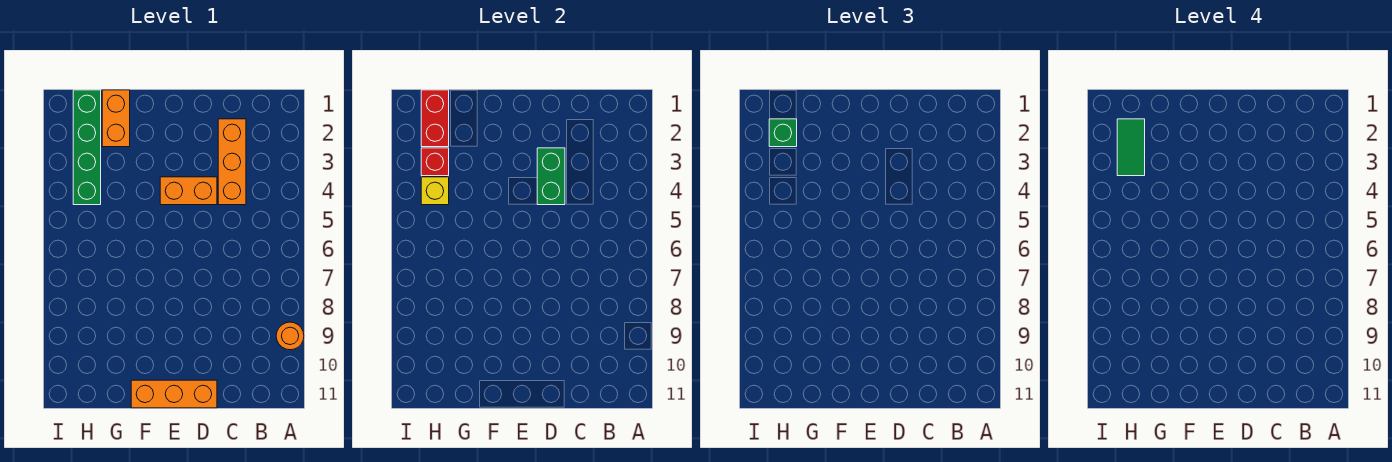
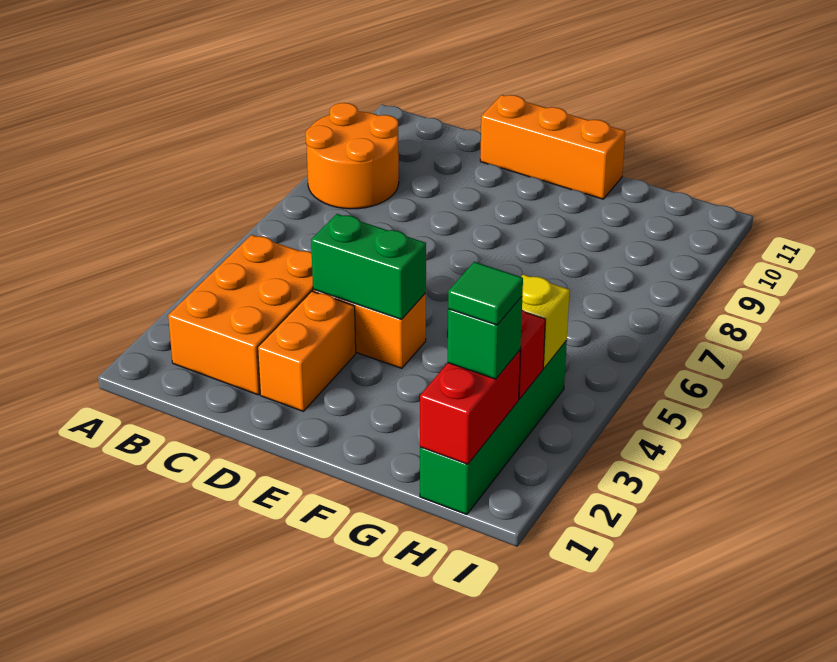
orange round brick A9 level 1 -> orange round brick A8:B9 level 1
orange brick C2:C4 level 1 -> orange brick B2:C4 level 1
green brick D3:D4 level 2 -> green brick D4:E4 level 2
orange brick G1:G2 level 1 -> orange brick D2:D3 level 1
green tile H2:H3 level 4 -> green tile H2 level 4

